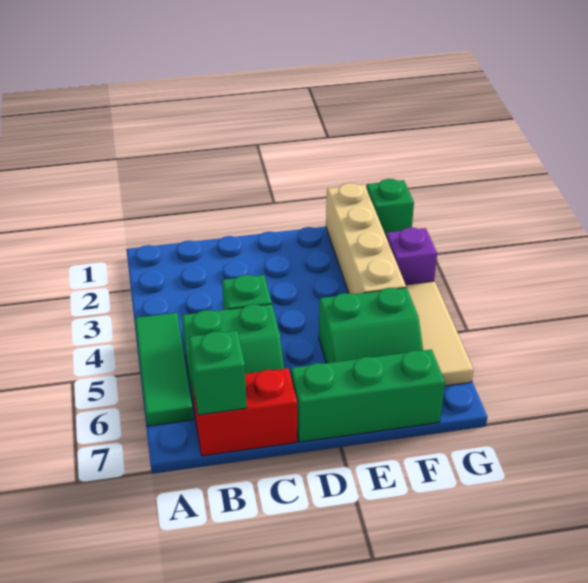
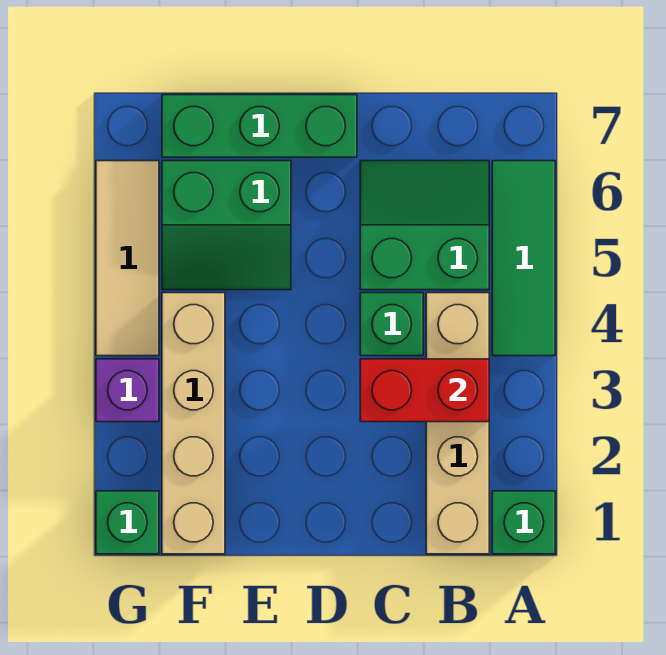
none -> tan brick B1:B4 level 1
red brick B7:C7 level 1 -> red brick B3:C3 level 2
green brick B7 level 2 -> green brick A1 level 1
green slope E5:F6 level 1 top 5 -> green slope E5:F6 level 1 top 6

